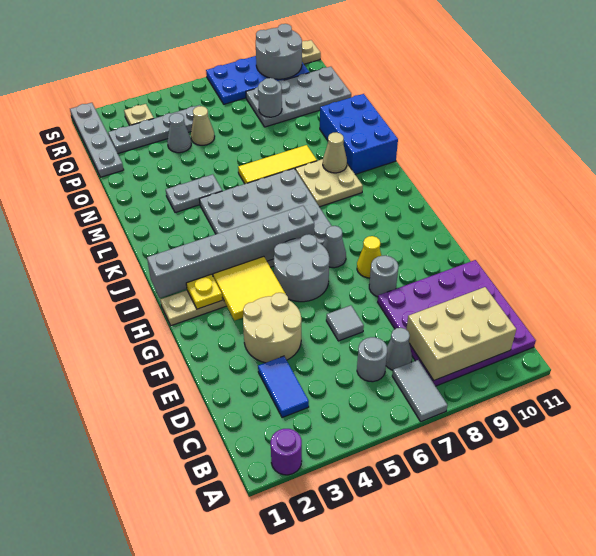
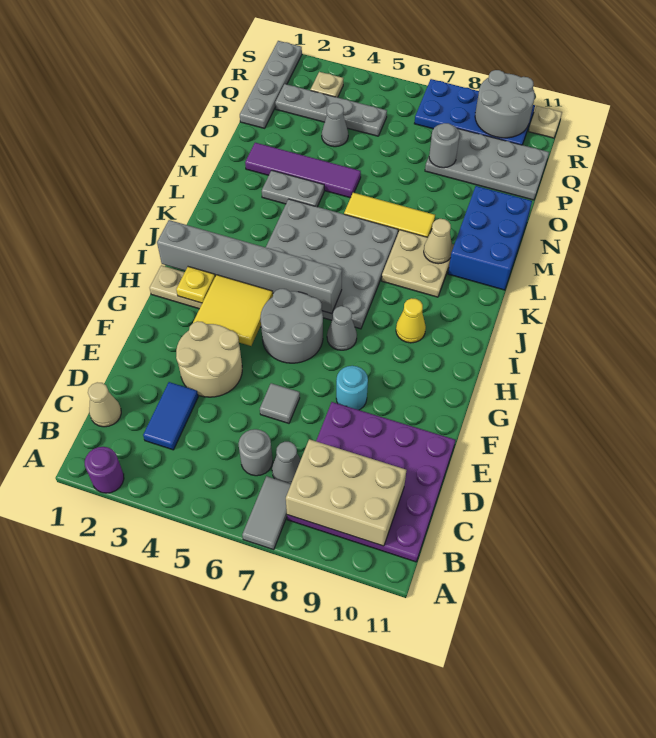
grey round brick F8 level 1 -> cyan round brick F8 level 1
yellow cone G8 level 1 -> yellow cone I9 level 1
none -> purple tile N2:N5 level 1
tan cone P5 level 1 -> tan cone C1 level 1

